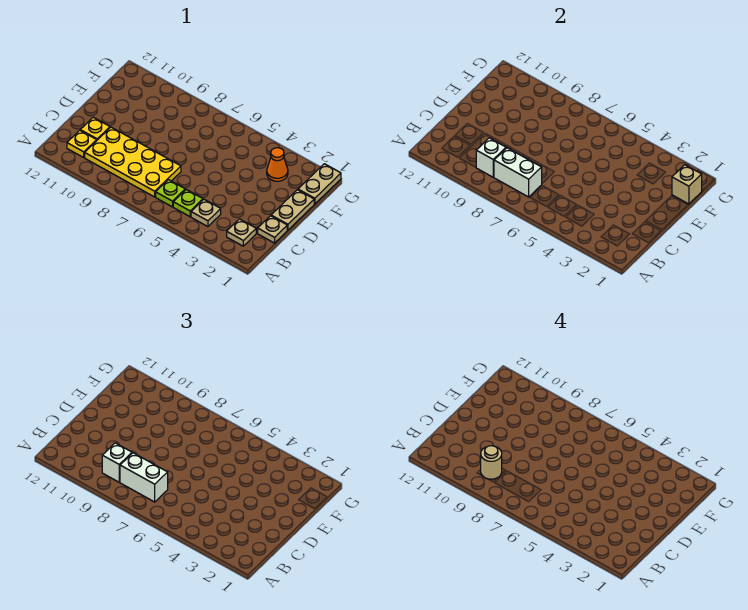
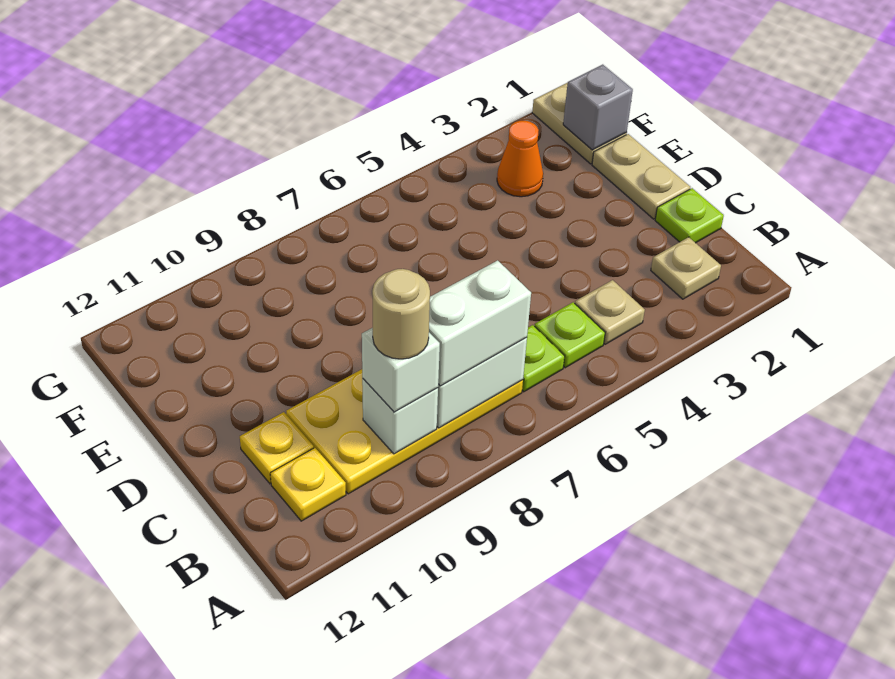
tan plate C1 level 1 -> lime plate C1 level 1
tan brick F1 level 2 -> grey brick F1 level 2

